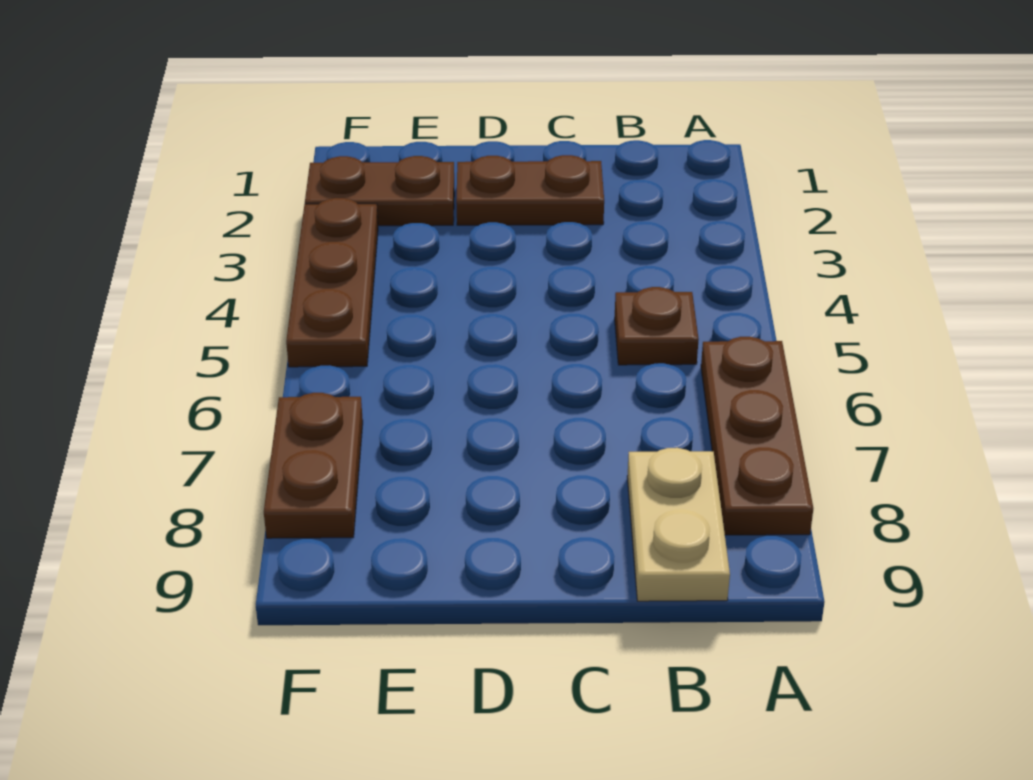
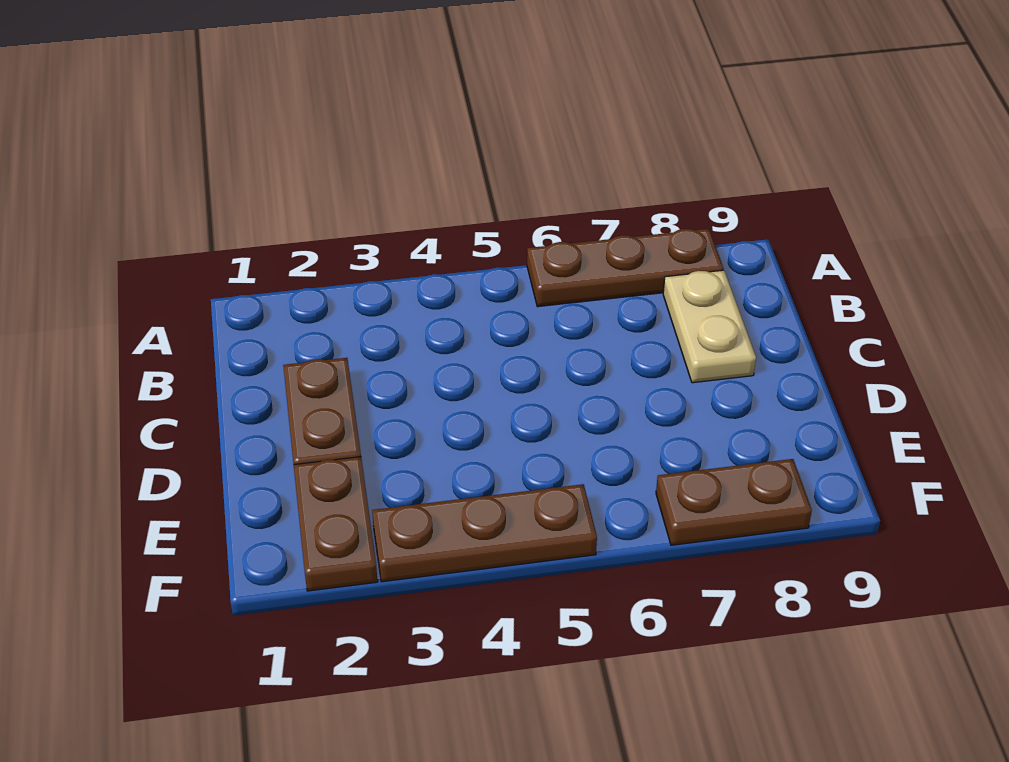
brown plate B5 level 1 -> none
tan plate B8:B9 level 1 -> tan plate B8:C8 level 1

